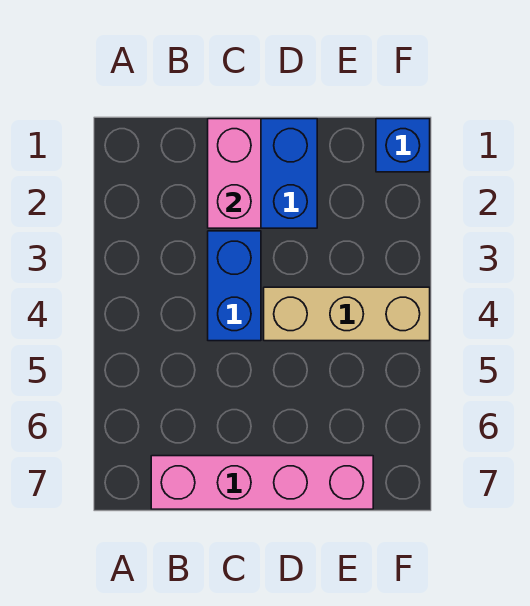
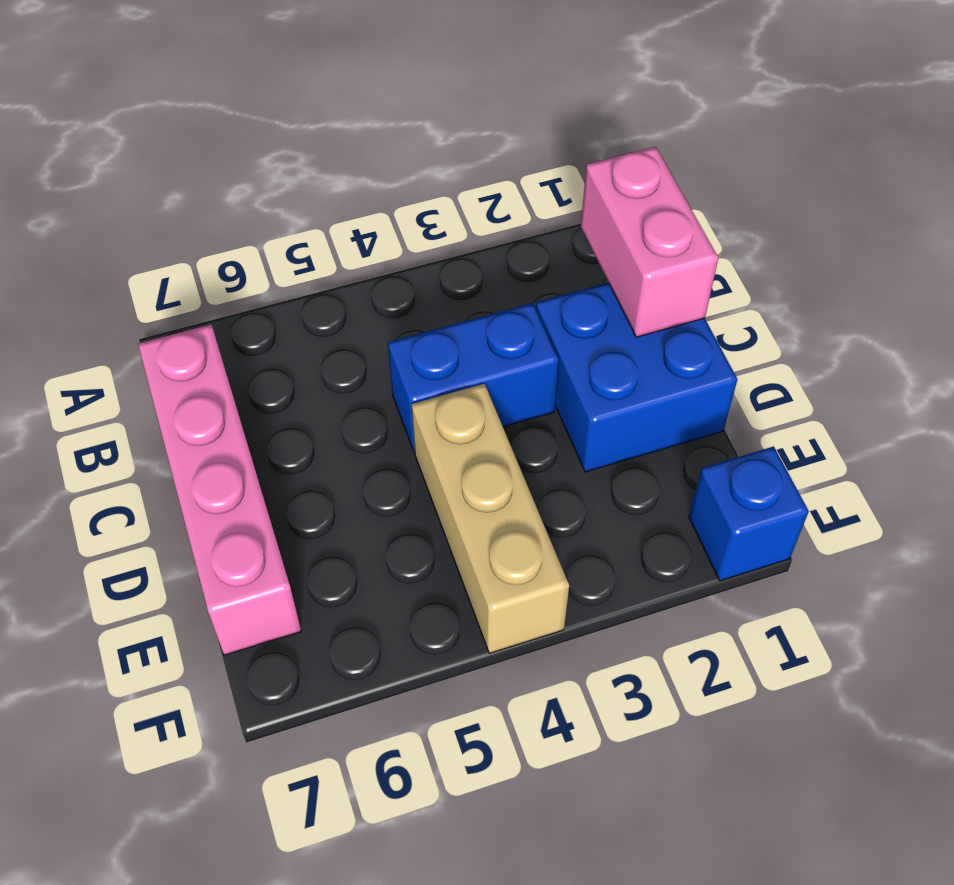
pink brick C1:C2 level 2 -> pink brick B1:C1 level 2

